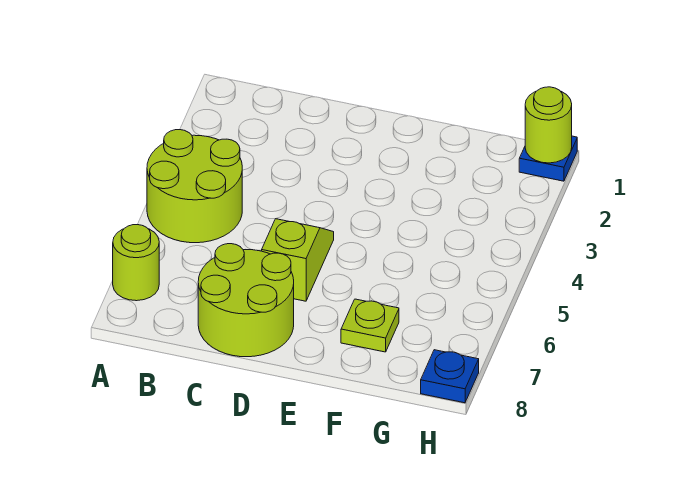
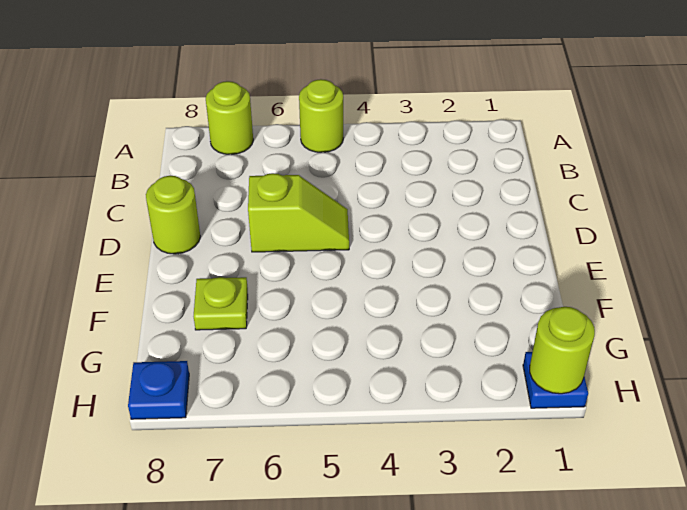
lime round brick A4:B5 level 1 -> lime round brick A5 level 1
lime round brick C7:D8 level 1 -> lime round brick D8 level 1

